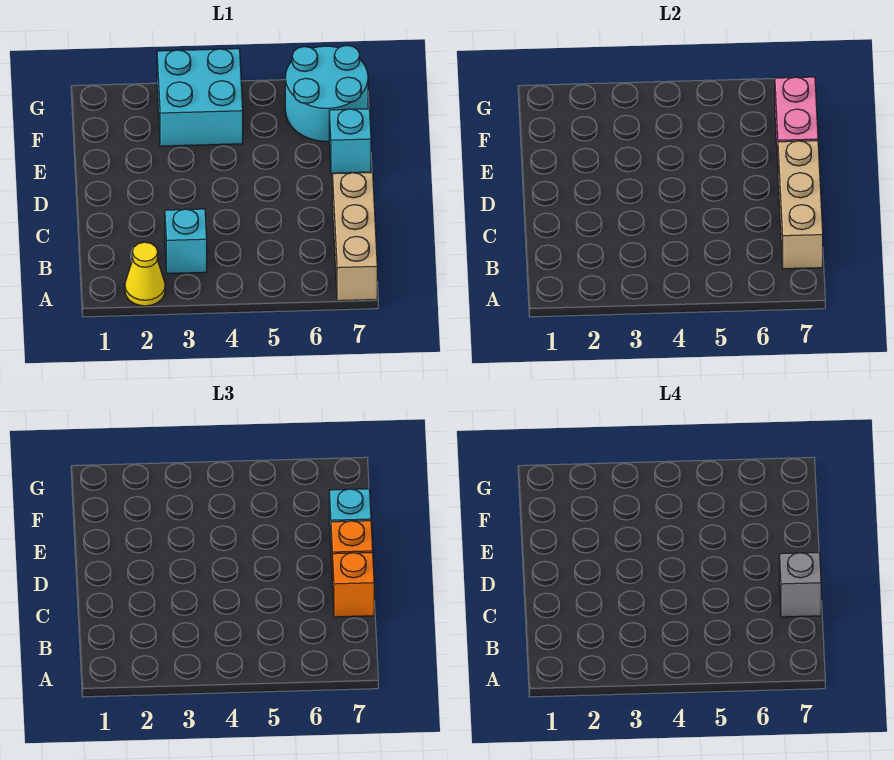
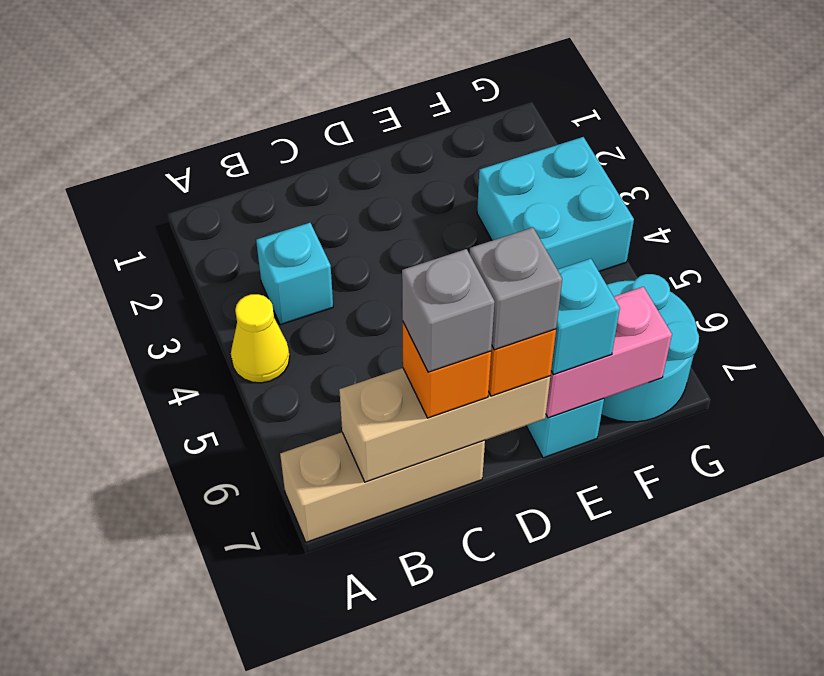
yellow cone A2 level 1 -> yellow cone A4 level 1
none -> grey brick D7 level 4

